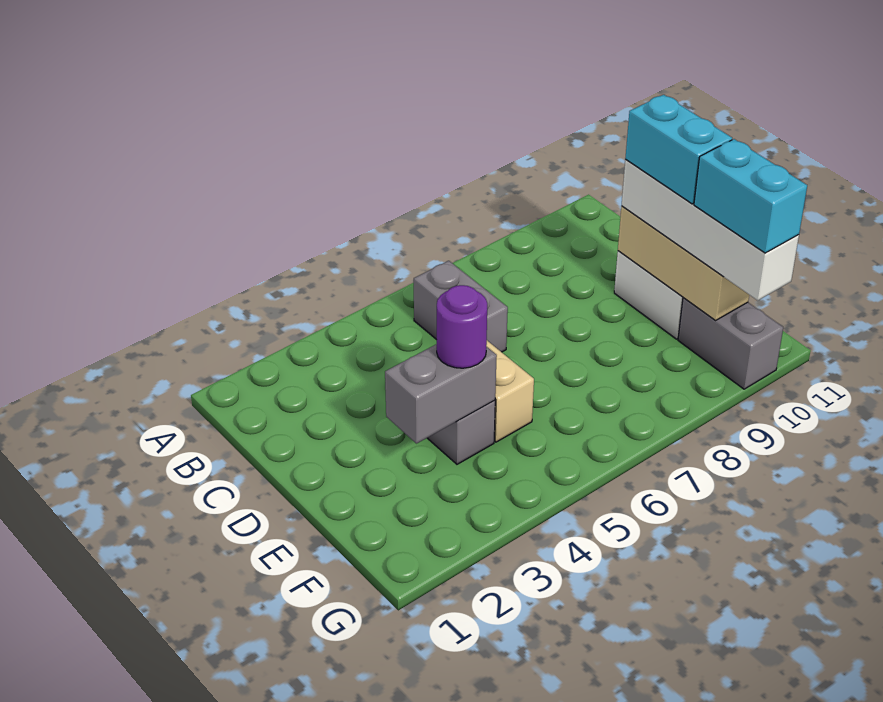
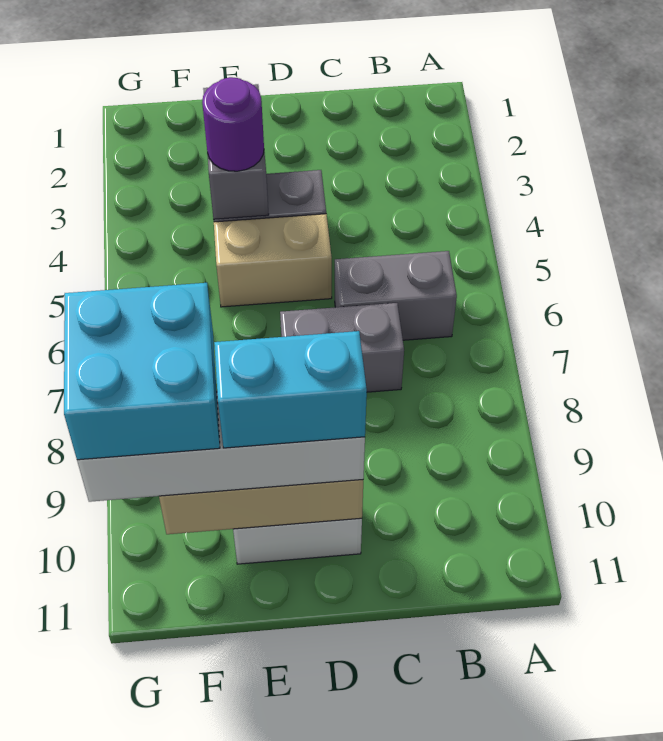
grey brick F10:G10 level 1 -> grey brick C7:D7 level 1
cyan brick F10:G10 level 4 -> cyan brick F9:G10 level 4

